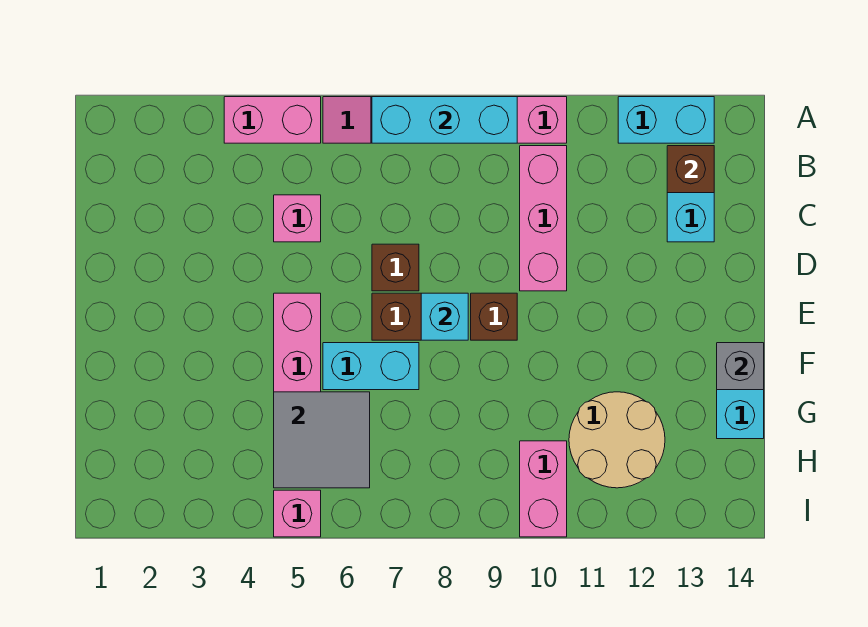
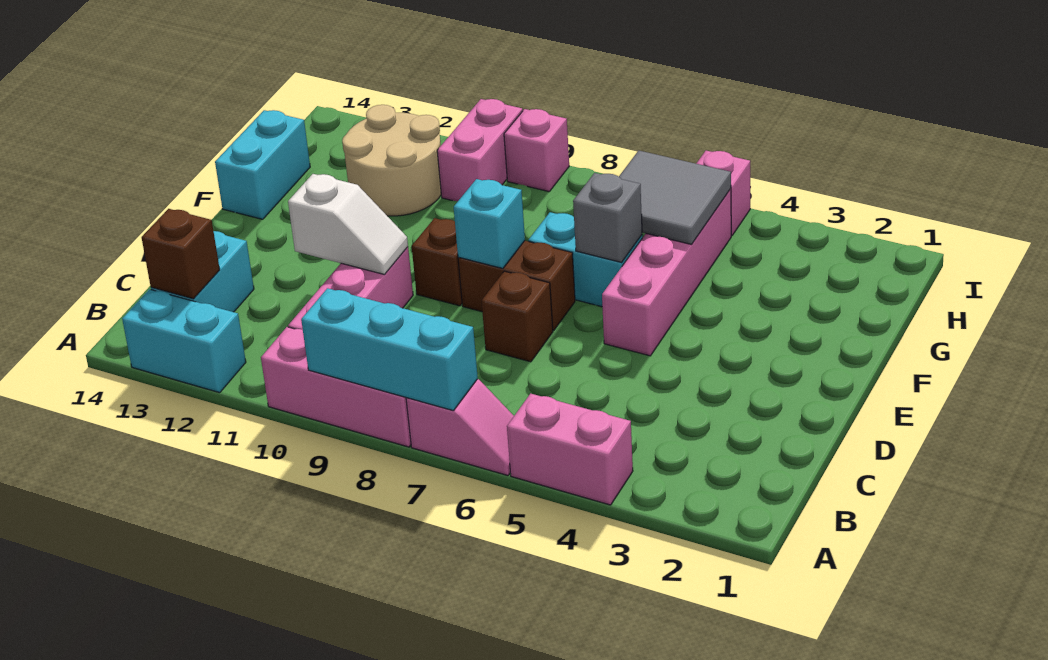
pink brick C5 level 1 -> pink brick I9 level 1
none -> white slope D10:D11 level 2 top 11
grey brick F14 level 2 -> grey brick F6 level 2

